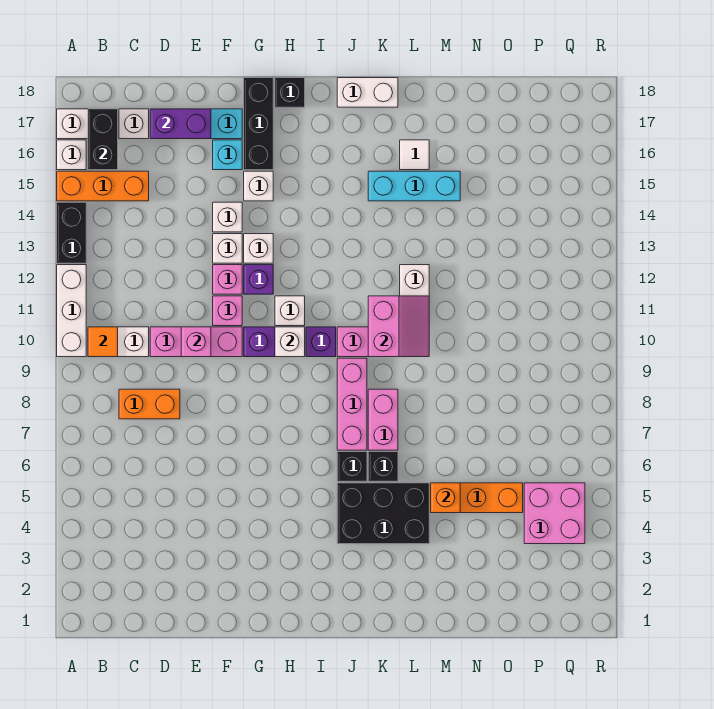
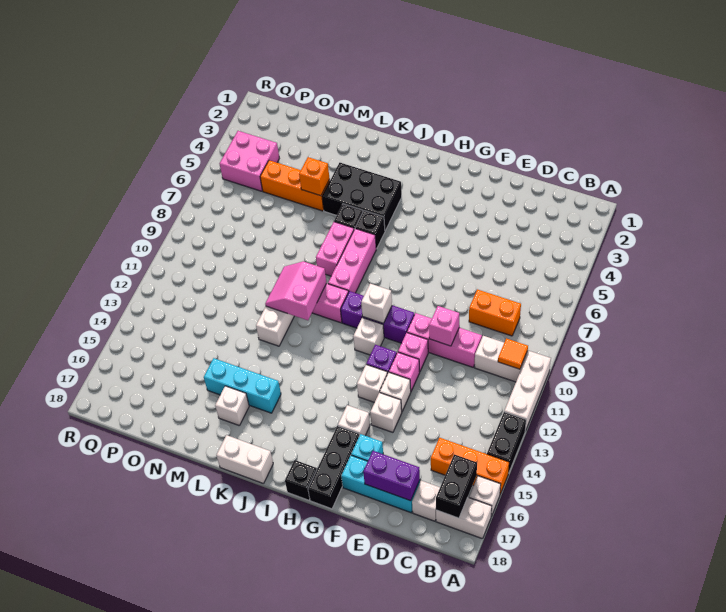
white tile L16 level 1 -> white brick L16 level 1

